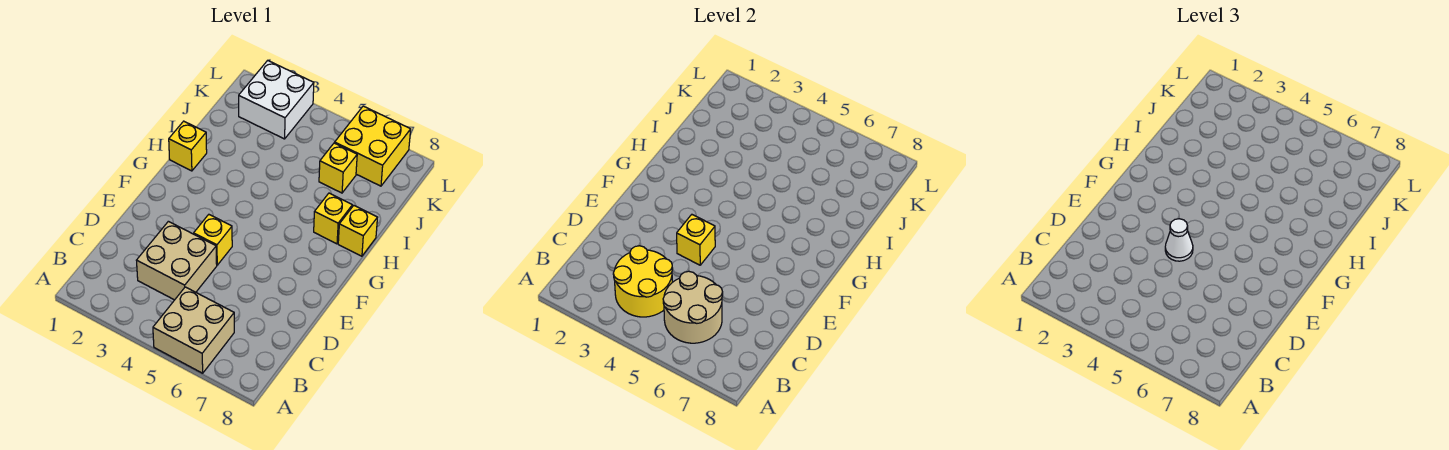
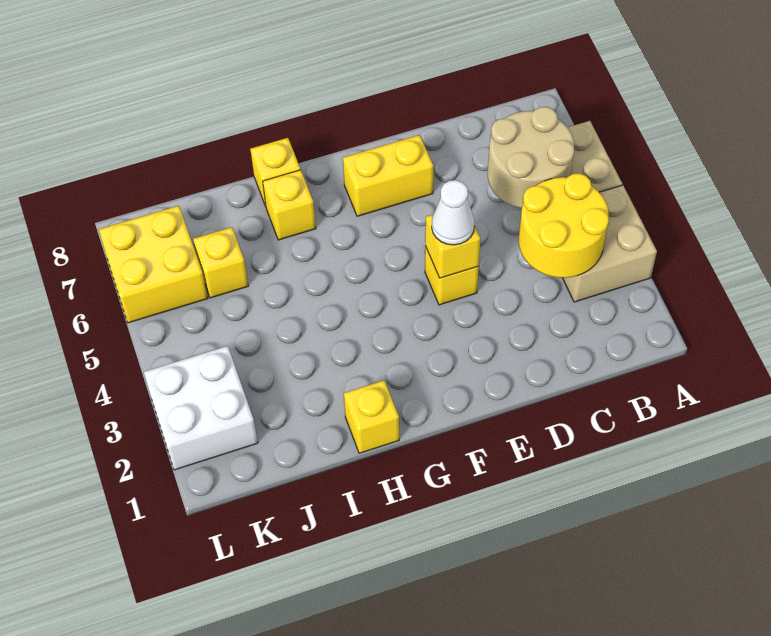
tan brick C3:D4 level 1 -> tan brick A3:B4 level 1
none -> yellow brick E7:F7 level 1

